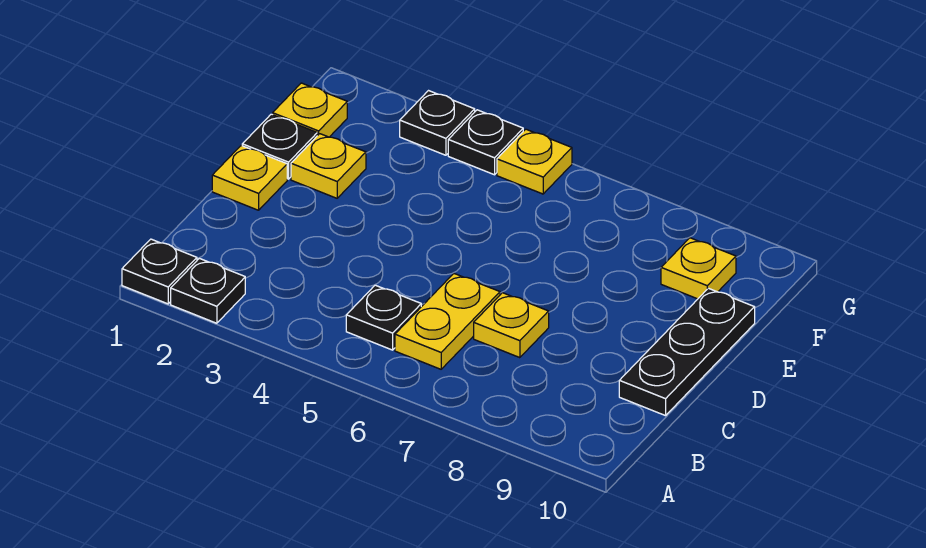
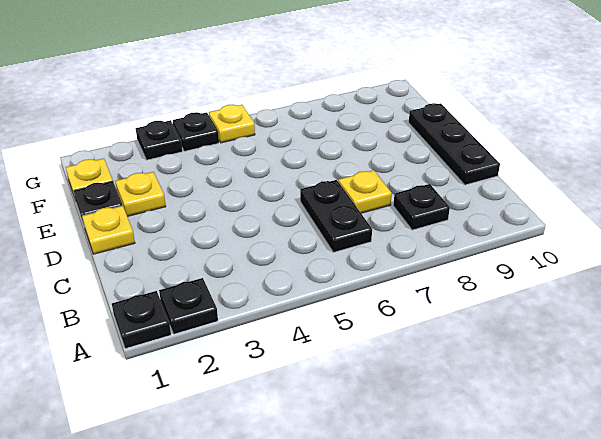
black plate B5 level 1 -> black plate B8 level 1
yellow plate B6:C6 level 1 -> black plate B6:C6 level 1
yellow plate F9 level 1 -> none

